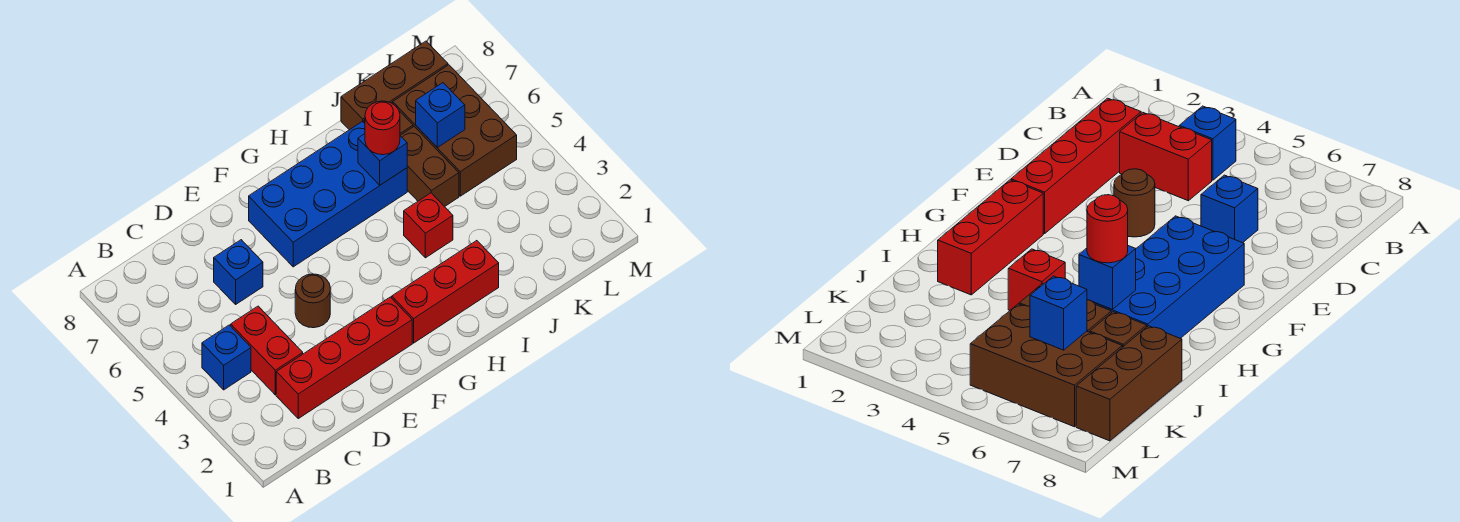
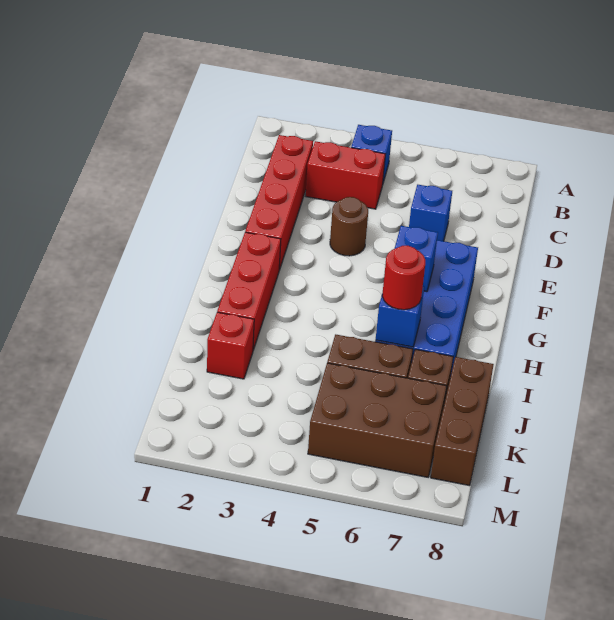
red brick I4 level 1 -> red brick J2 level 1
blue brick K6 level 2 -> blue brick G6 level 2

